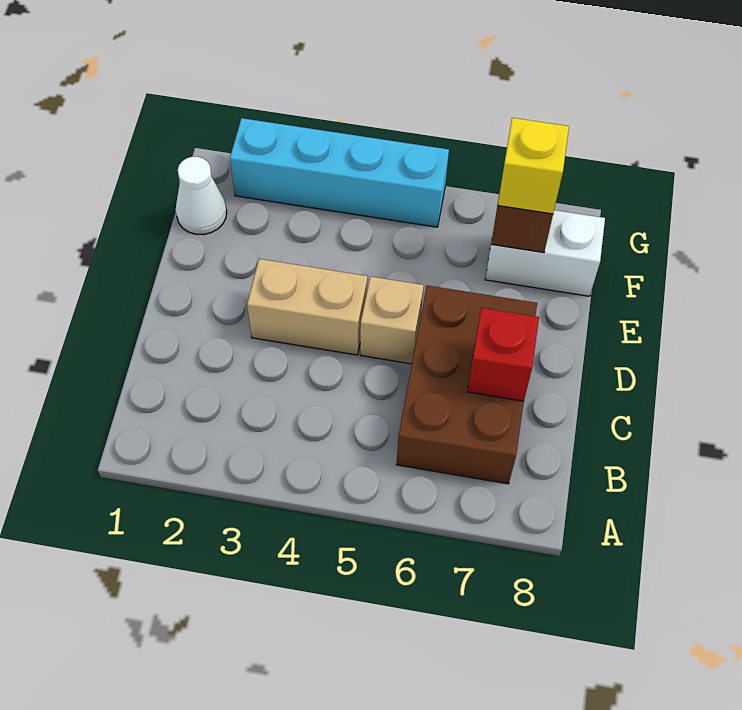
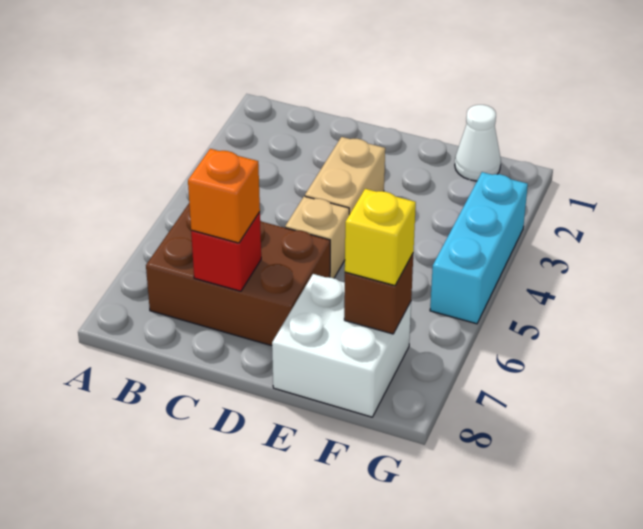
none -> orange brick C7 level 3
white brick F7:F8 level 1 -> white brick E7:F8 level 1
cyan brick G2:G5 level 1 -> cyan brick G3:G5 level 1

